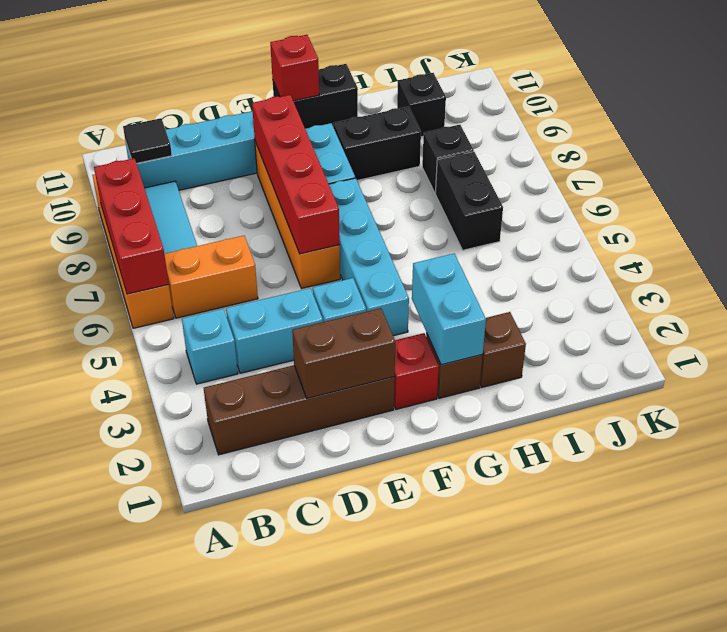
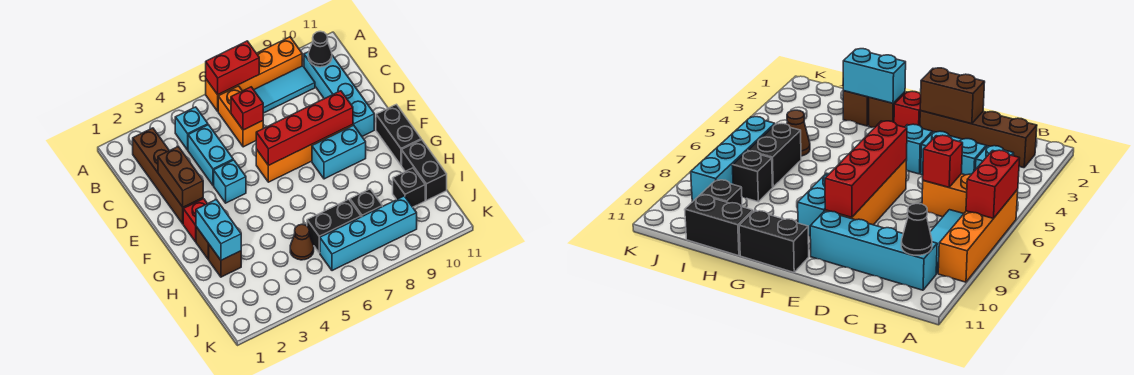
red brick A6:A8 level 2 -> red brick A6:A7 level 2
black tile B10 level 2 -> black cone B10 level 2
cyan brick F4:F7 level 1 -> cyan brick J6:J9 level 1
red brick F11 level 2 -> red brick C6 level 2
cyan brick G2:G3 level 2 -> cyan brick G2:H2 level 2
black brick G9:H9 level 1 -> black brick H11:I11 level 1
none -> brown cone I5 level 1

